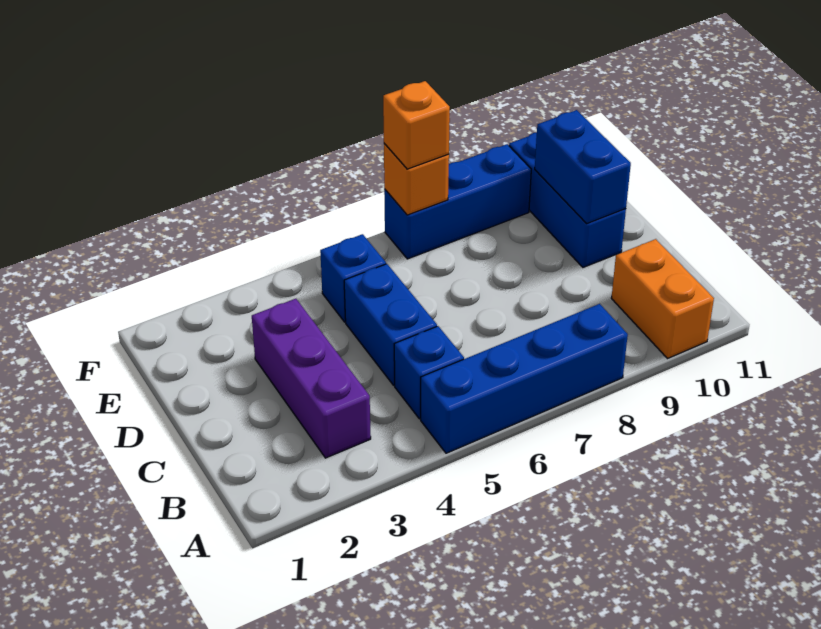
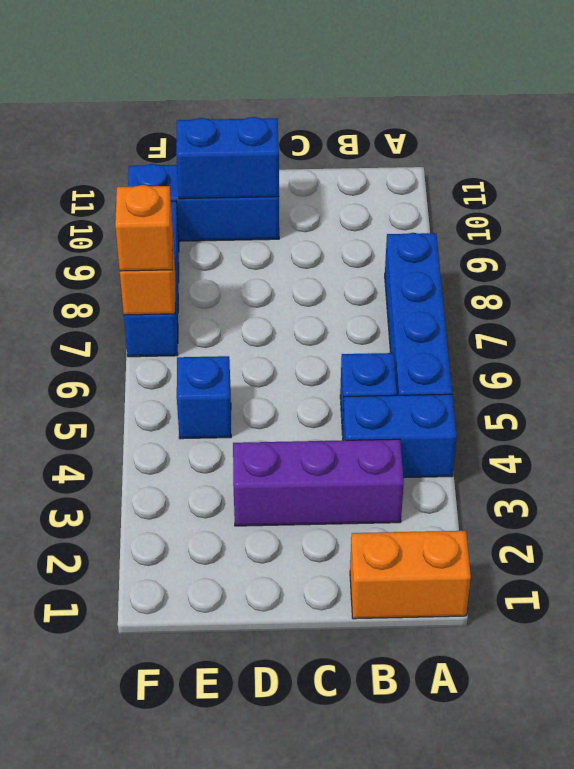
orange brick A10:B10 level 1 -> orange brick A1:B1 level 1
blue brick C5:D5 level 1 -> blue brick A4:B4 level 1

